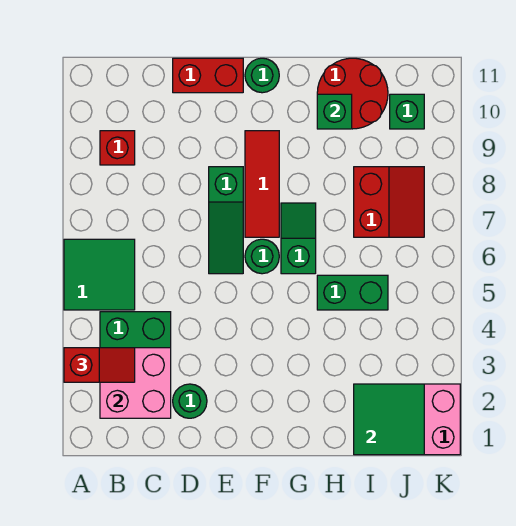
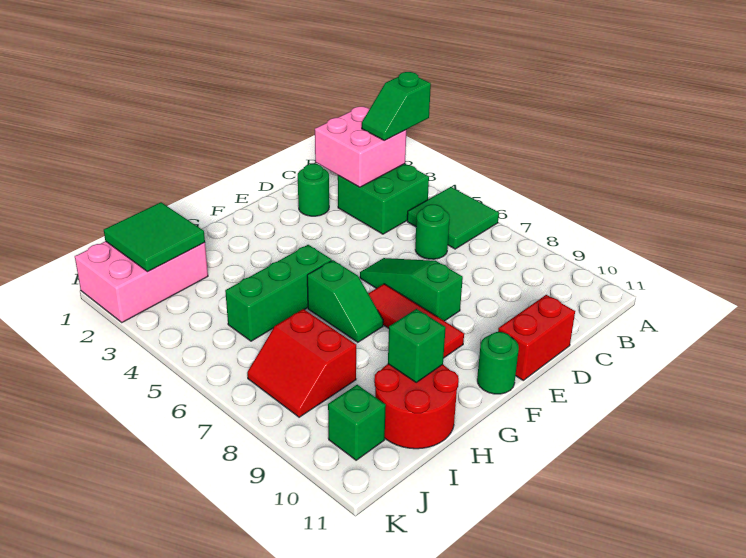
red slope A3:B3 level 3 top A -> green slope A3:B3 level 3 top A
red brick B9 level 1 -> none
green round brick F6 level 1 -> green round brick C6 level 1
green brick H5:I5 level 1 -> green brick G5:I5 level 1

